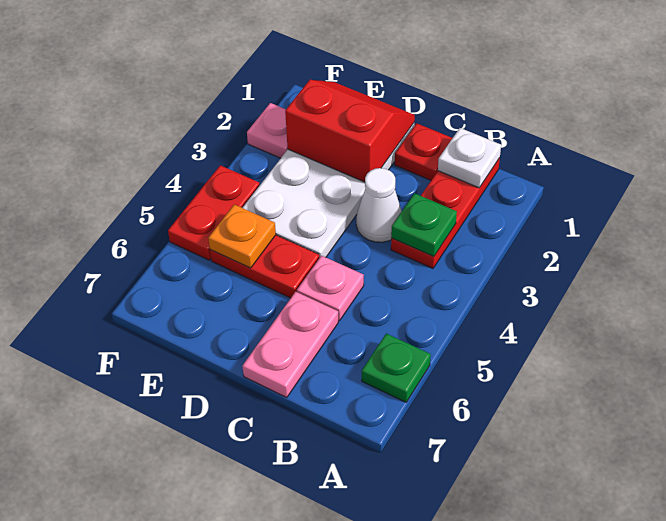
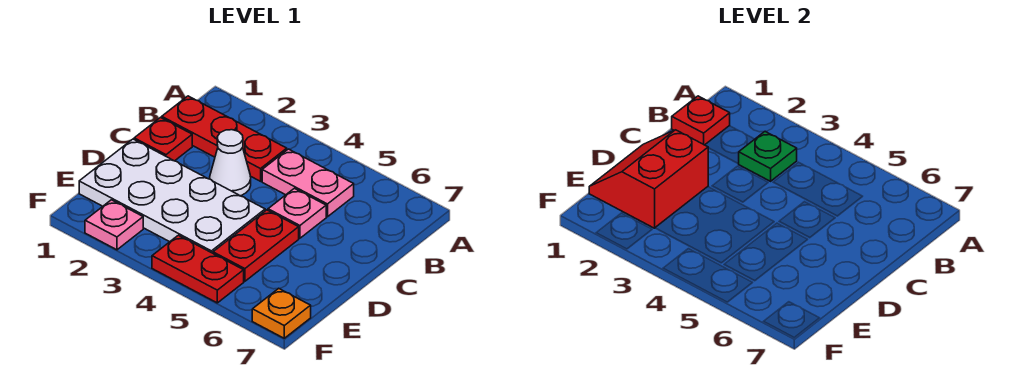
green plate A6 level 1 -> none
white plate B1 level 2 -> red plate B1 level 2
pink plate C6:C7 level 1 -> pink plate B4:B5 level 1
orange plate E5 level 2 -> orange plate F7 level 1

